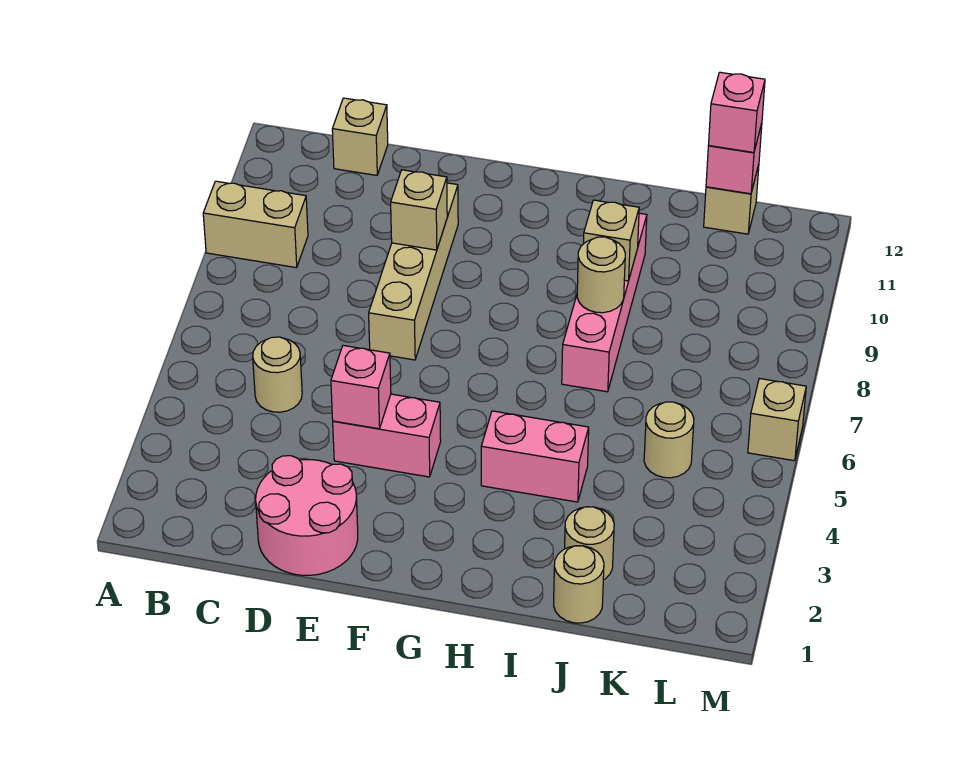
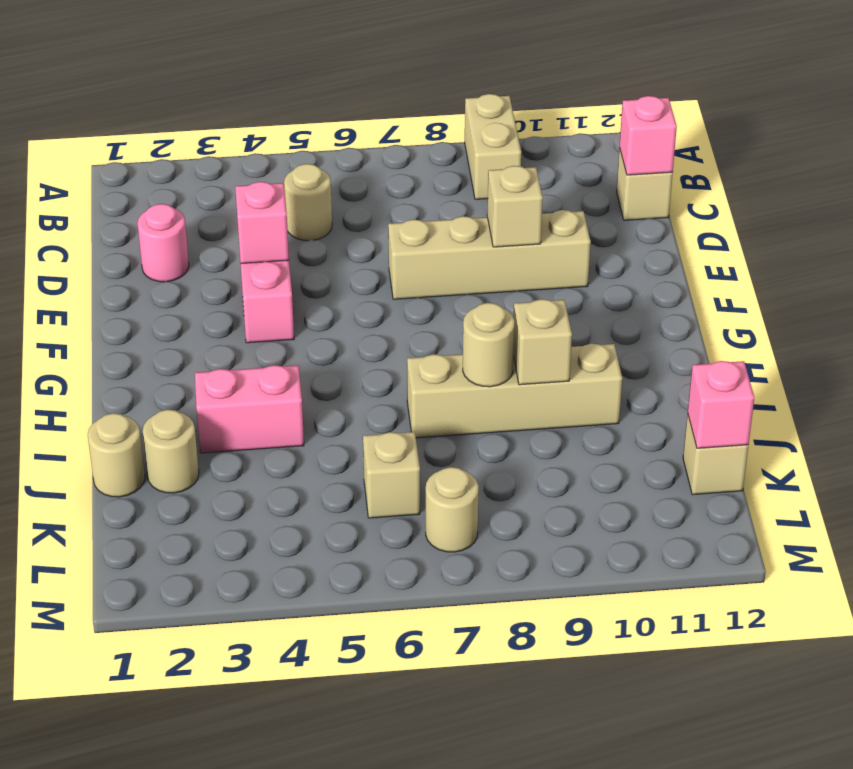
pink round brick D1:E2 level 1 -> pink round brick D2 level 1
pink brick H4:I4 level 1 -> pink brick I3:I4 level 1
pink brick I7:I10 level 1 -> tan brick I7:I10 level 1
tan round brick K5 level 1 -> tan round brick L7 level 1
pink brick K12 level 3 -> pink brick C12 level 2
tan brick M6 level 1 -> tan brick K6 level 1

